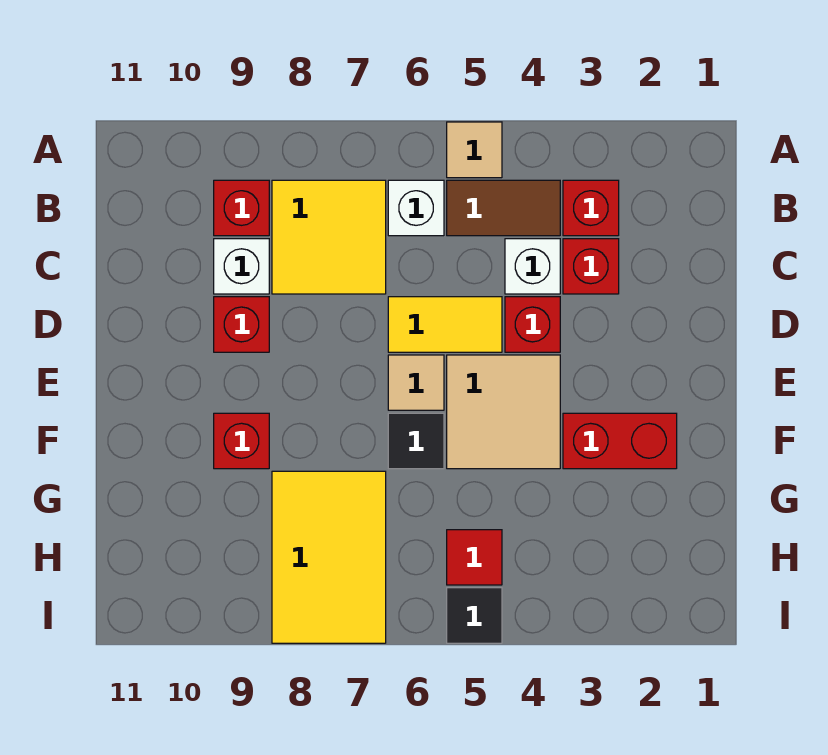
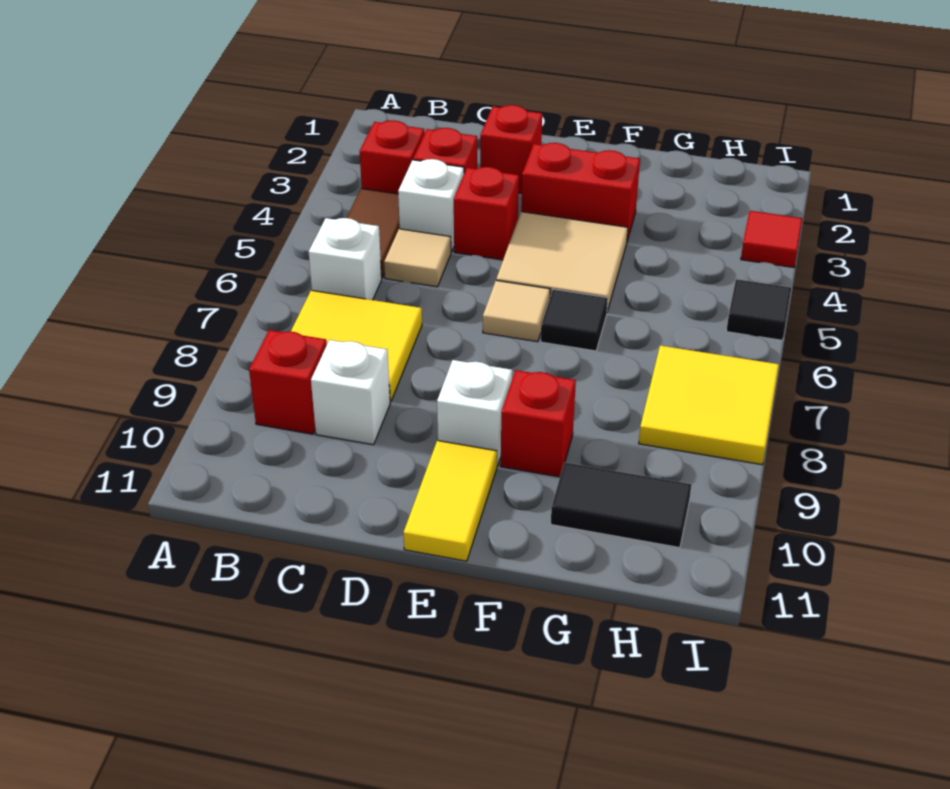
tan tile A5 level 1 -> tan tile C5 level 1
yellow tile D5:D6 level 1 -> yellow tile E10:E11 level 1
red brick D9 level 1 -> red brick D2 level 1
none -> white brick E9 level 1
red brick F2:F3 level 1 -> red brick E3:F3 level 1
yellow tile G7:I8 level 1 -> yellow tile H7:I8 level 1
none -> black tile G10:H10 level 1
red tile H5 level 1 -> red tile I3 level 1

